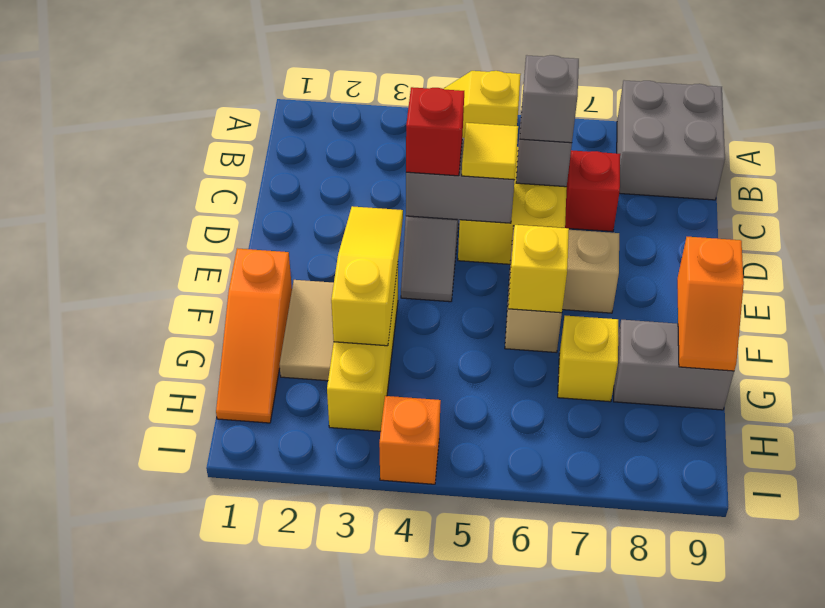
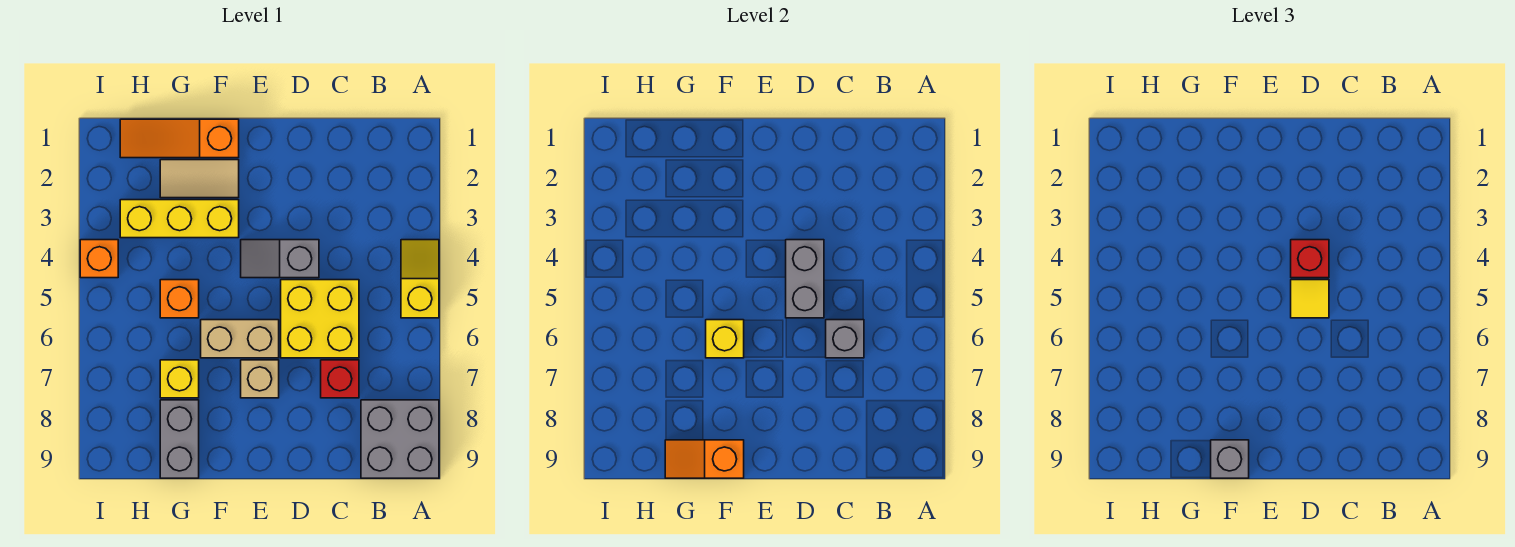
grey brick C6 level 3 -> grey brick F9 level 3
yellow slope E3:G3 level 2 top G -> none
none -> orange brick G5 level 1

